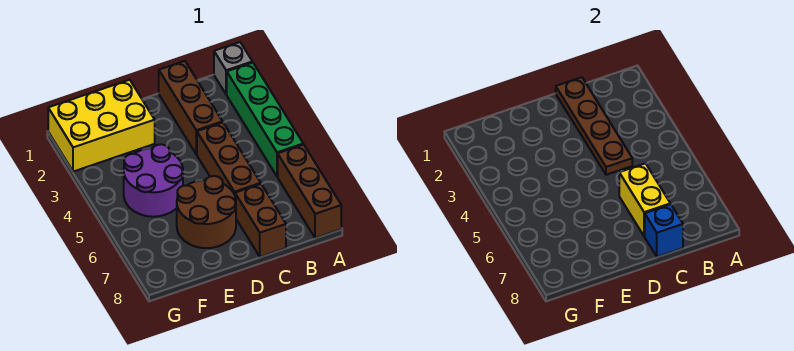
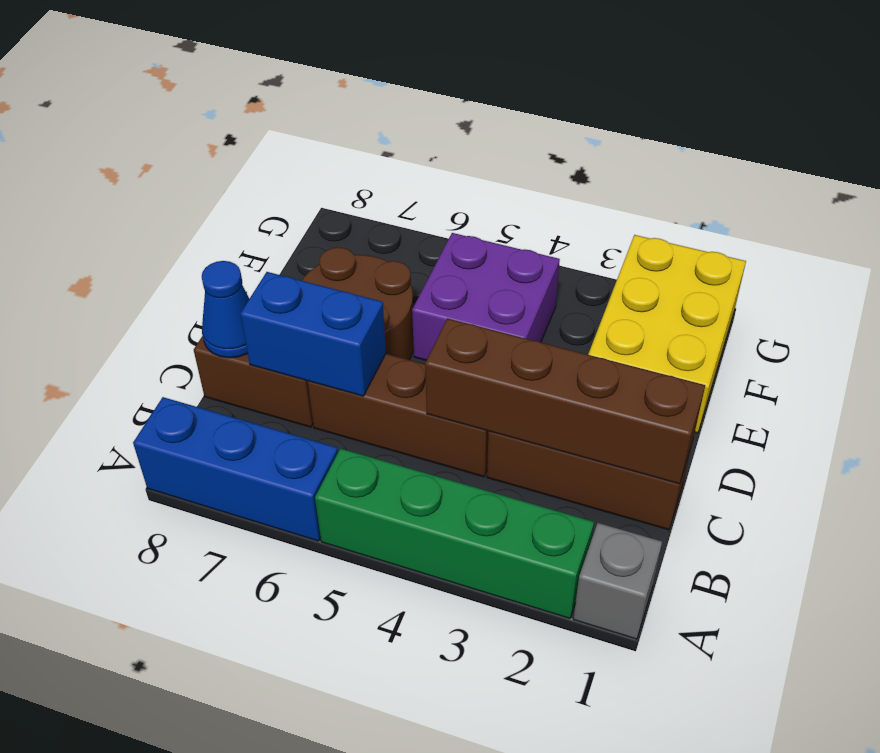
brown brick A6:A8 level 1 -> blue brick A6:A8 level 1
brown plate C1:C4 level 2 -> brown brick C1:C4 level 2
yellow brick C6:C7 level 2 -> blue brick C6:C7 level 2
blue brick C8 level 2 -> blue cone C8 level 2
purple round brick E4:F5 level 1 -> purple brick E4:F5 level 1

